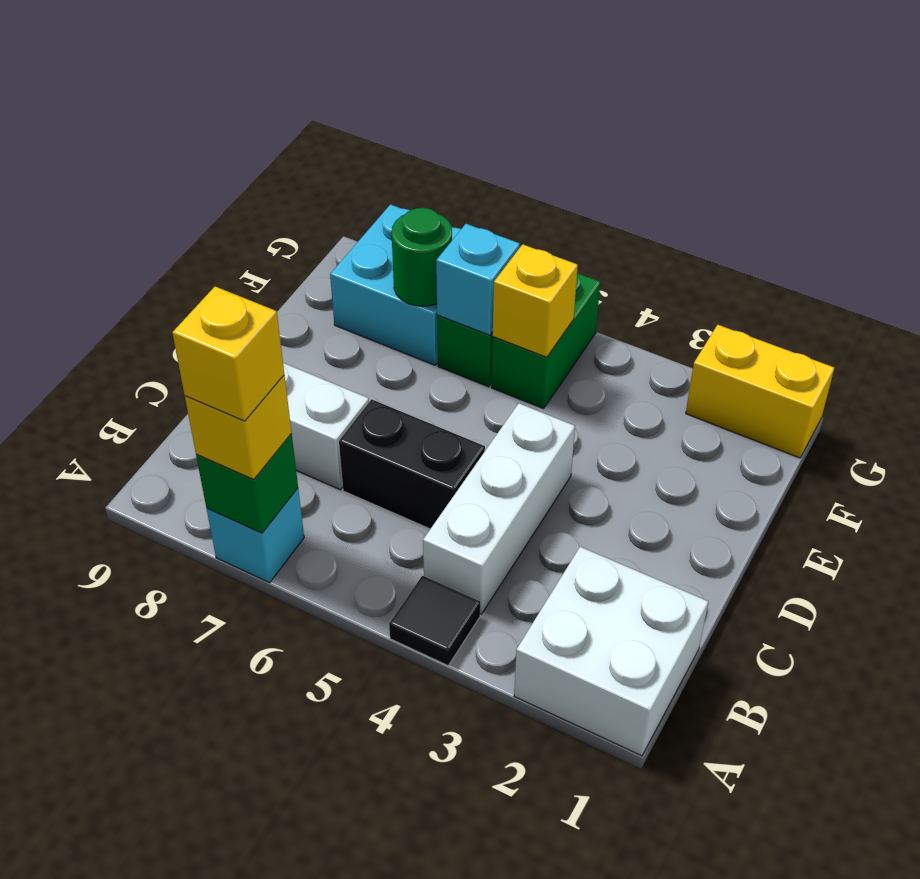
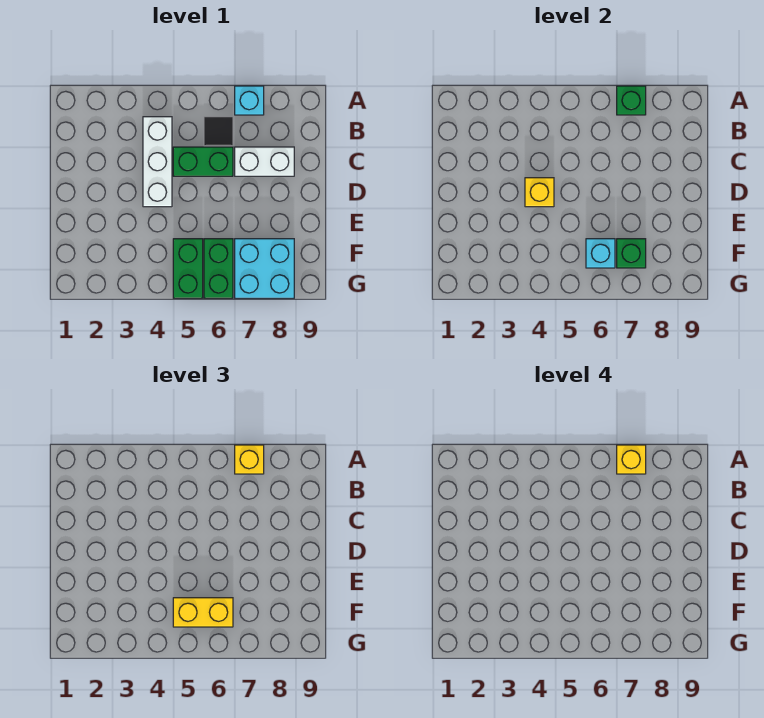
white brick A1:B2 level 1 -> none
black tile A4 level 1 -> black tile B6 level 1
black brick C5:C6 level 1 -> green brick C5:C6 level 1
yellow brick F5 level 2 -> yellow brick D4 level 2
green round brick F7 level 2 -> green brick F7 level 2
yellow brick G1:G2 level 1 -> yellow brick F5:F6 level 3

